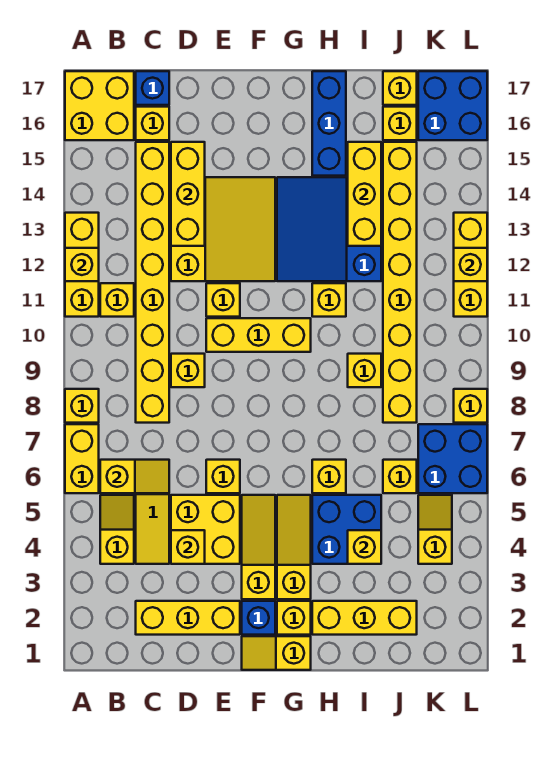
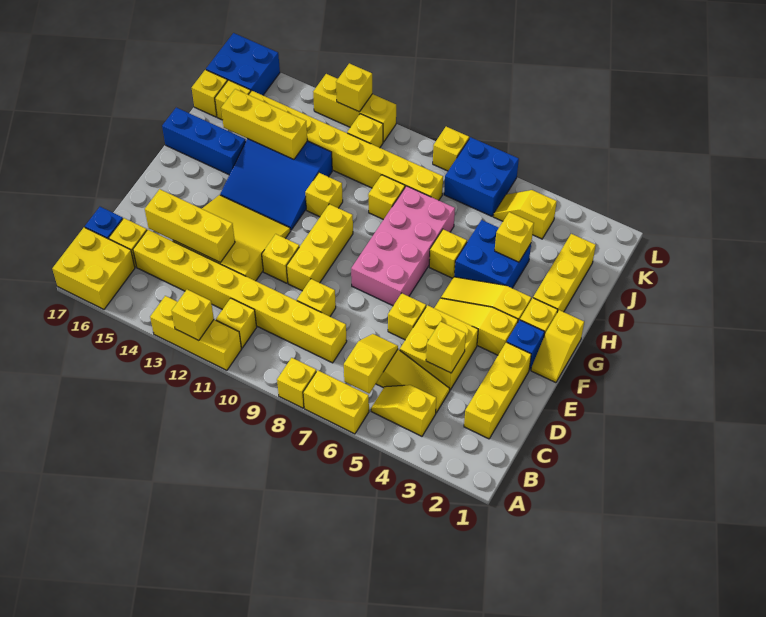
none -> pink brick F7:I8 level 1
yellow brick J6 level 1 -> yellow brick K11 level 1

